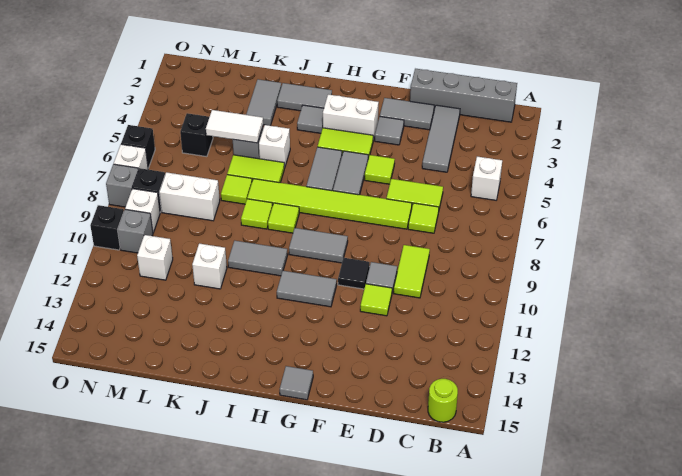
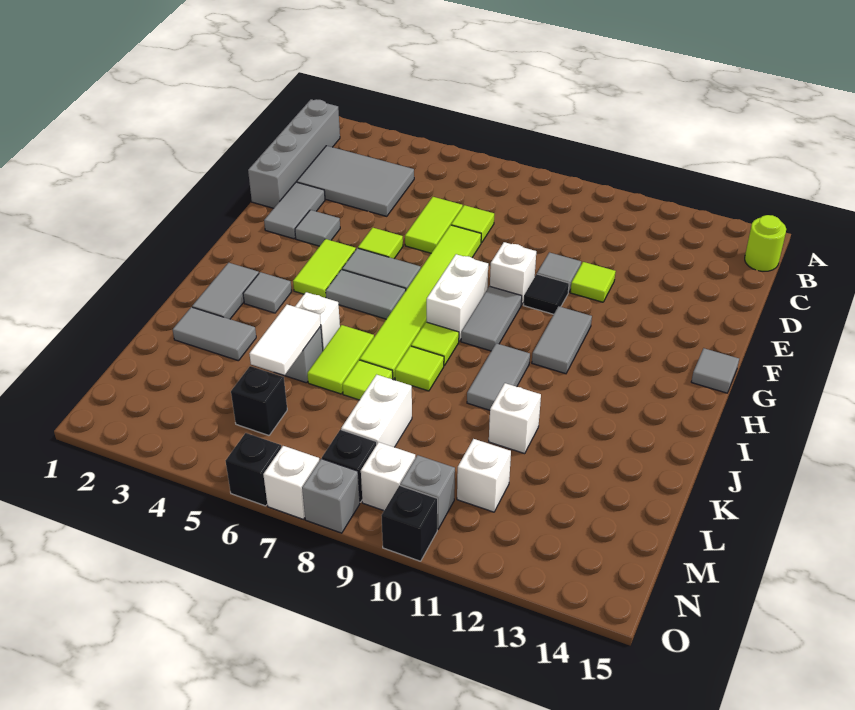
white brick B5 level 1 -> white brick F9 level 1
grey tile D2:D4 level 1 -> grey tile C2:D4 level 1
lime tile D9:D10 level 1 -> none
white brick G3:H3 level 1 -> white brick G8:H8 level 1

